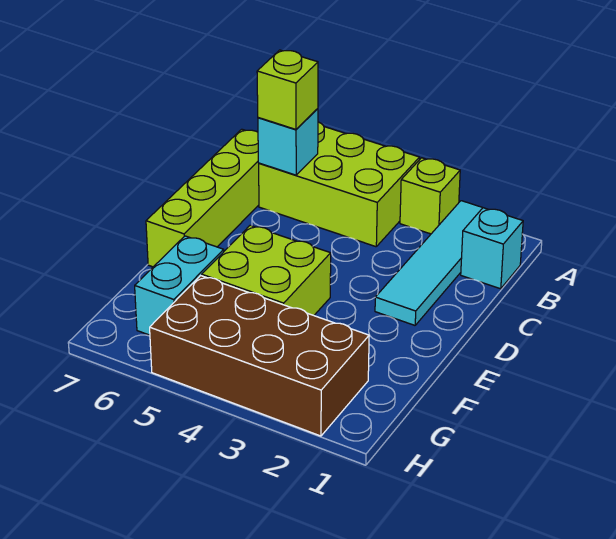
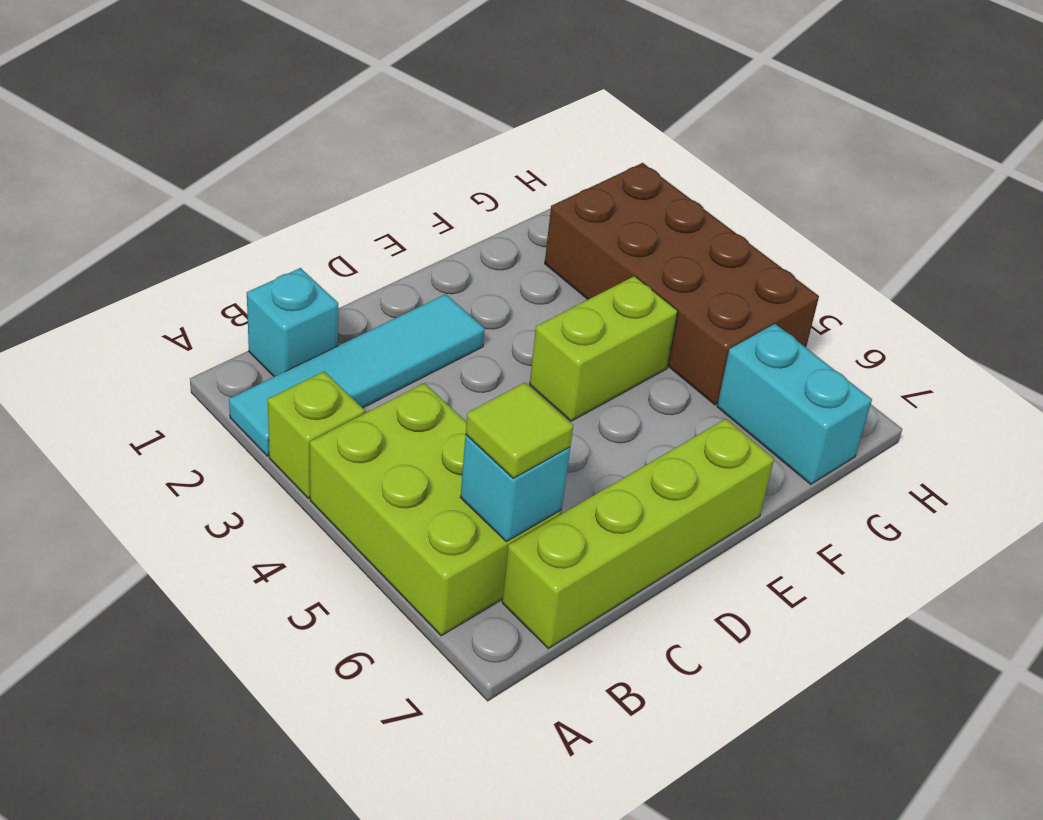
lime brick B6 level 3 -> lime tile B6 level 3
lime brick E4:F5 level 1 -> lime brick E4:F4 level 1
cyan brick F6:G6 level 1 -> cyan brick G6:G7 level 1

